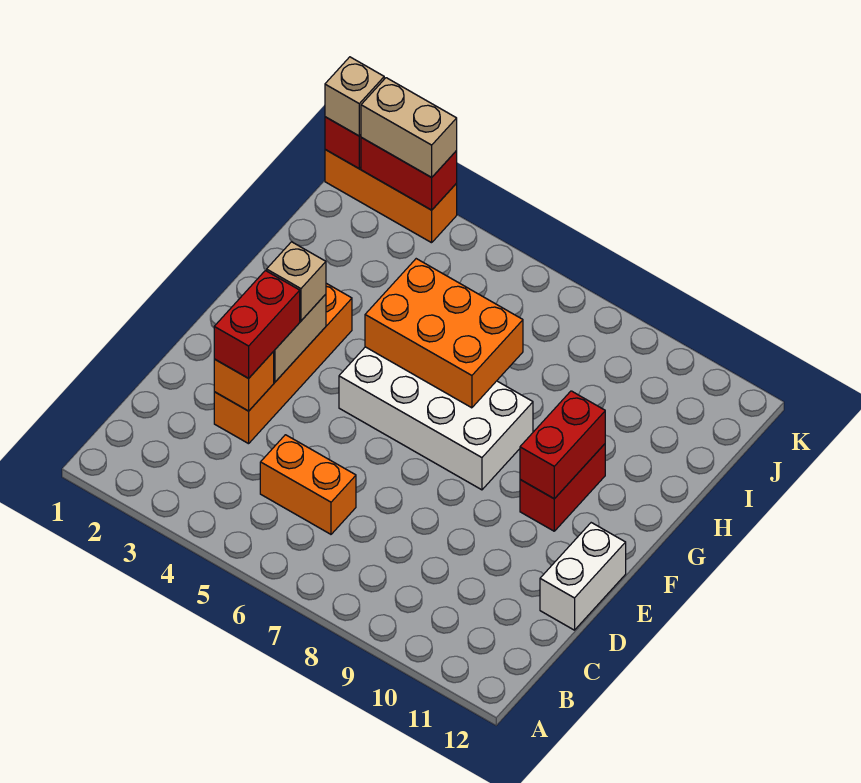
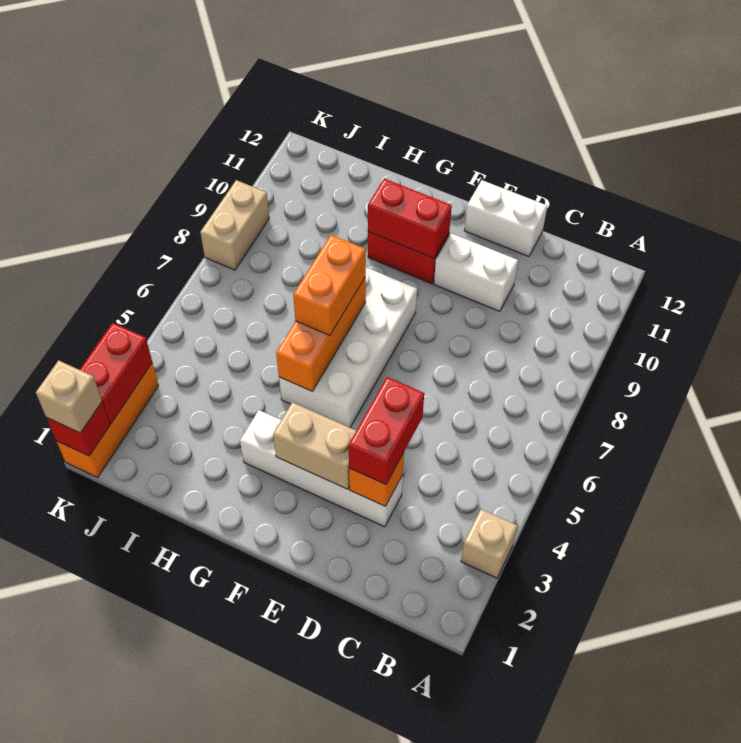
orange brick C5:C6 level 1 -> orange brick G6:G7 level 3
orange brick D3:G3 level 1 -> white brick D3:G3 level 1
red brick D3:E3 level 3 -> red brick D3:D4 level 3
none -> white brick D10:E10 level 1
tan brick F3 level 3 -> tan brick A3 level 1
orange brick G5:H7 level 2 -> orange brick G5:G7 level 2
tan brick K2:K3 level 3 -> tan brick K8:K9 level 1

